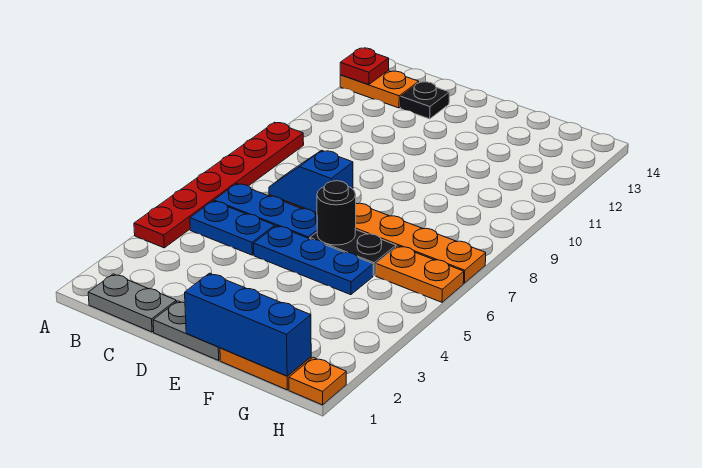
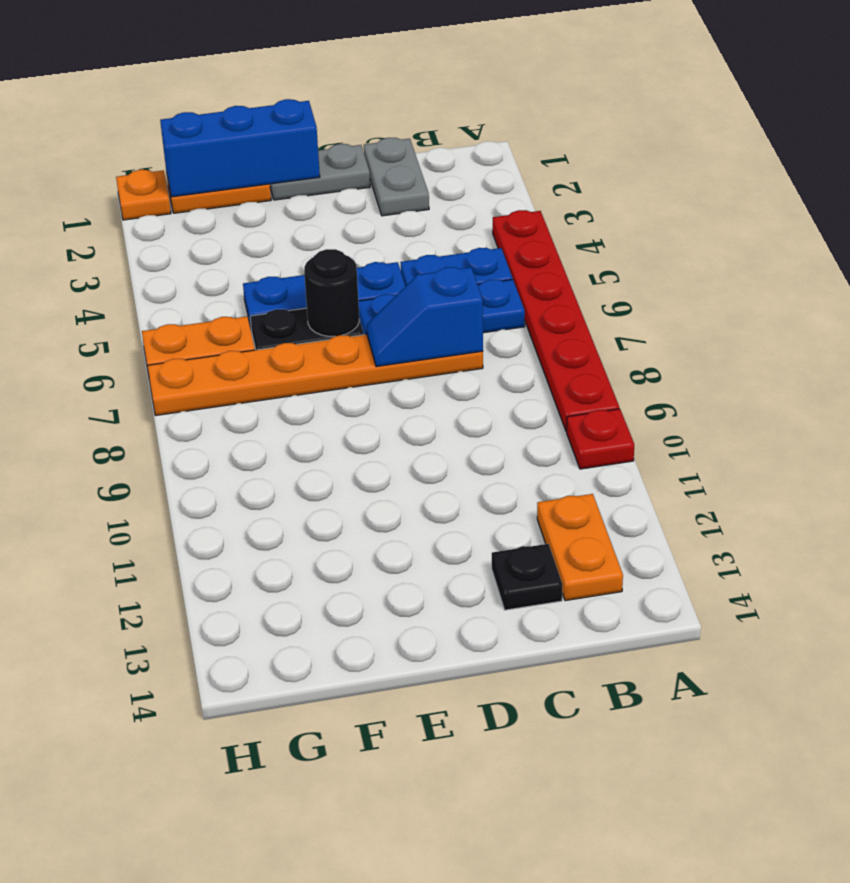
orange plate A13:B13 level 1 -> orange plate B12:B13 level 1
red plate A13 level 2 -> red plate A10 level 1
grey plate B1:C1 level 1 -> grey plate C1:C2 level 1
blue slope C7:D7 level 2 top D -> blue slope C7:D7 level 2 top C

